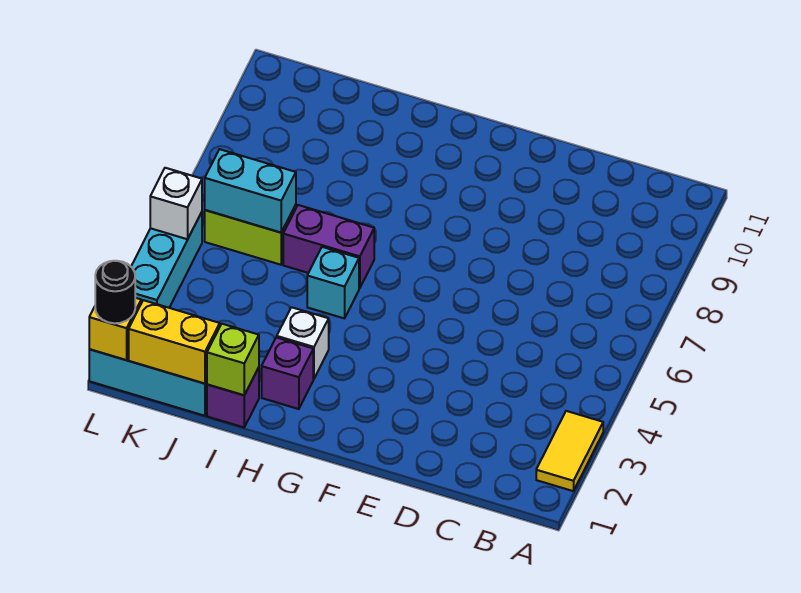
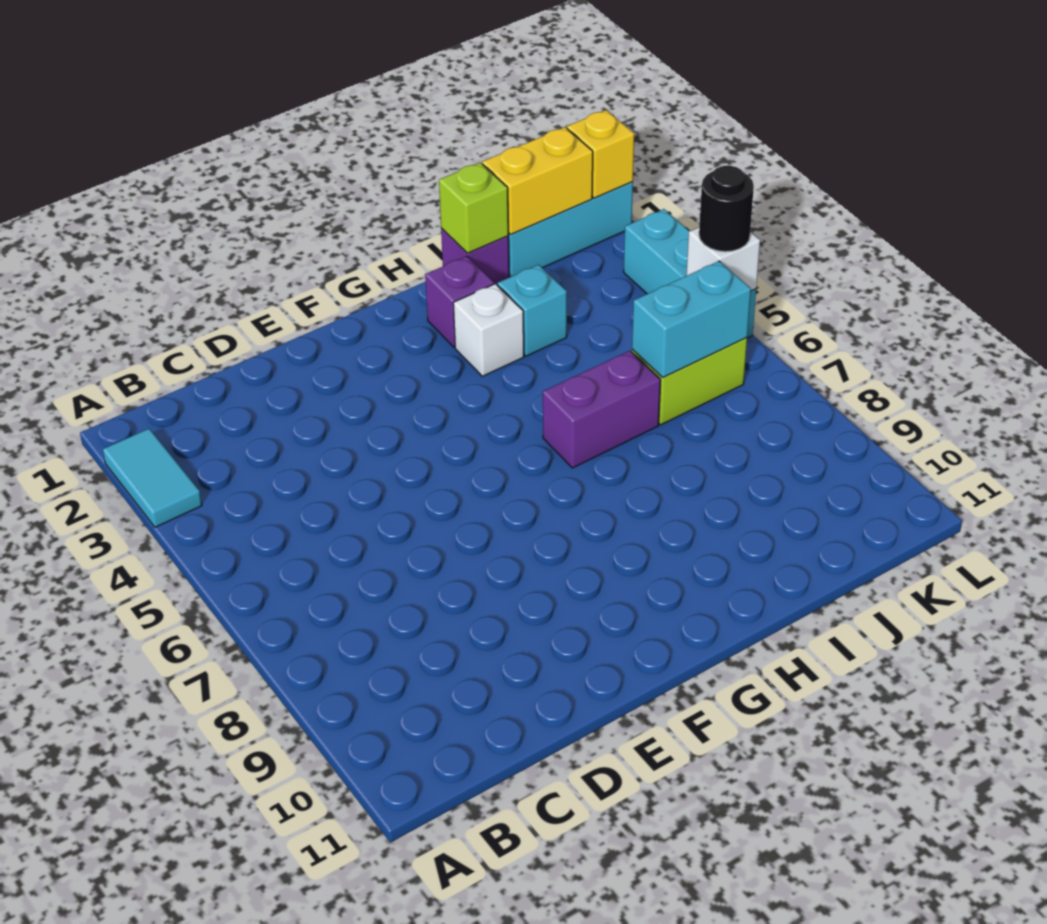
yellow tile A2:A3 level 1 -> cyan tile A2:A3 level 1
cyan brick H5 level 1 -> cyan brick I3 level 1
black round brick L1 level 3 -> black round brick L5 level 3

